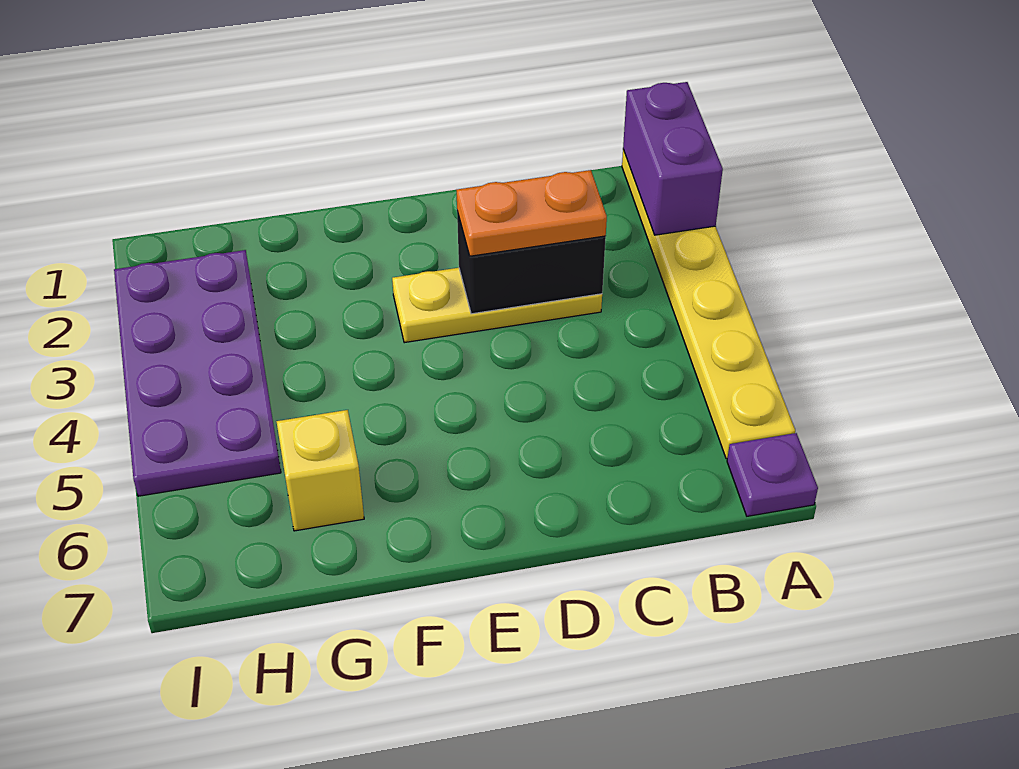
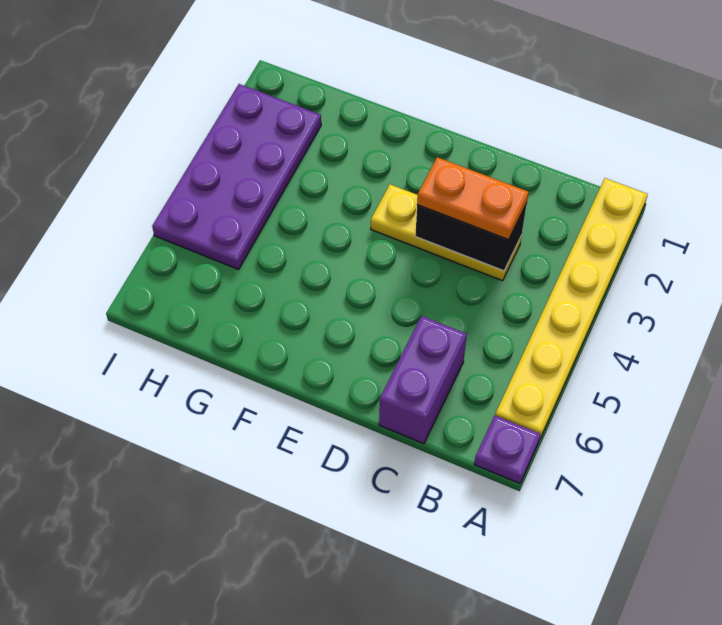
purple brick A1:A2 level 2 -> purple brick C6:C7 level 1
yellow brick G6 level 1 -> none

